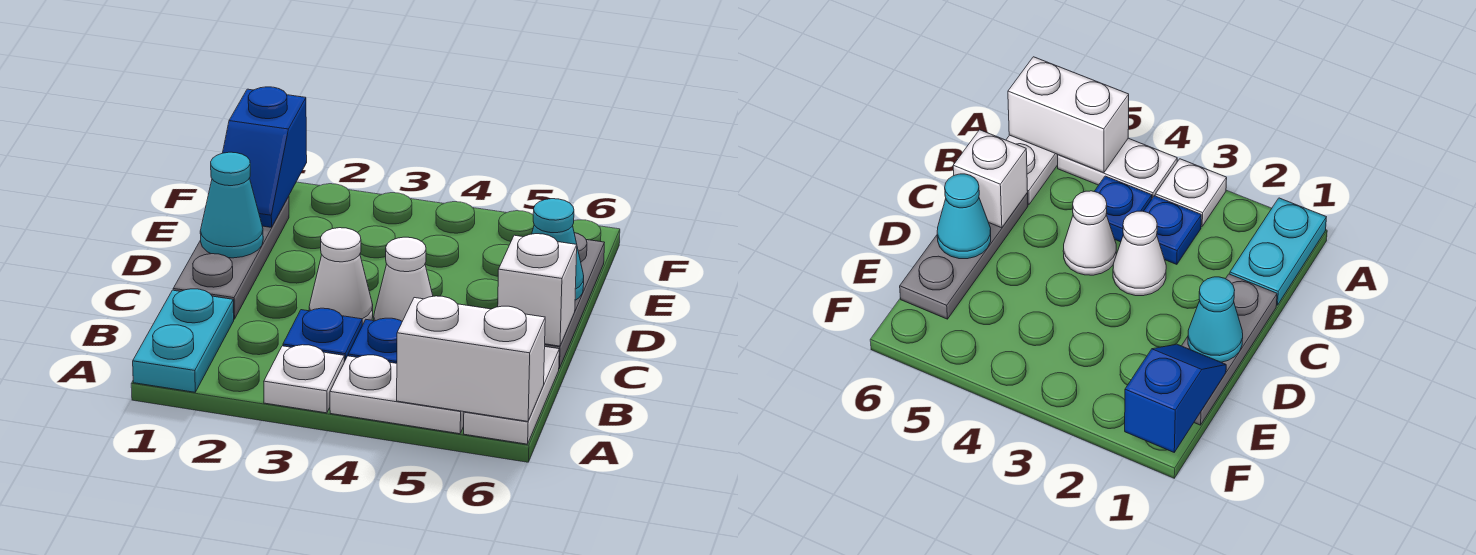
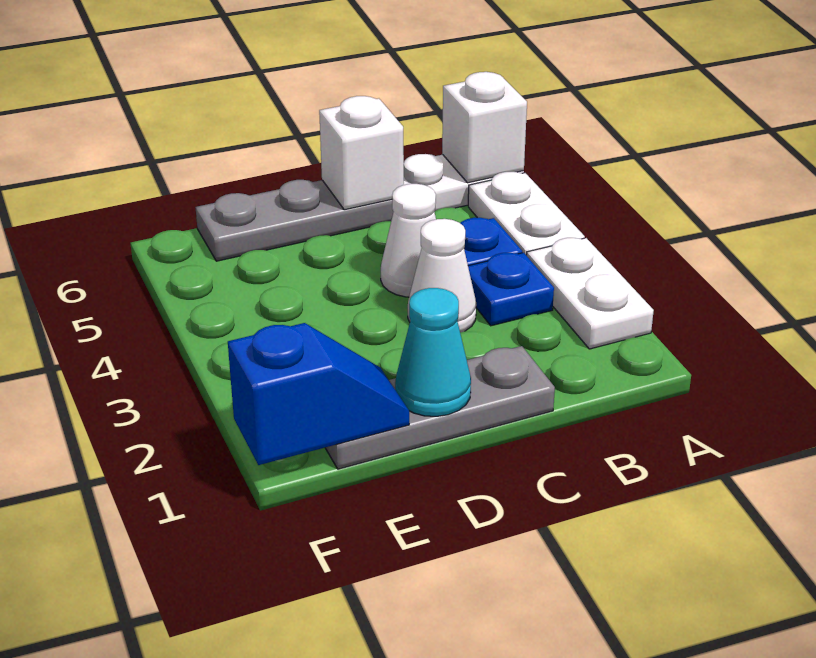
cyan plate A1:B1 level 1 -> none
white plate A3 level 1 -> white plate A2:A3 level 1
white brick A5:A6 level 2 -> white brick A6 level 2
cyan cone D6 level 2 -> none

